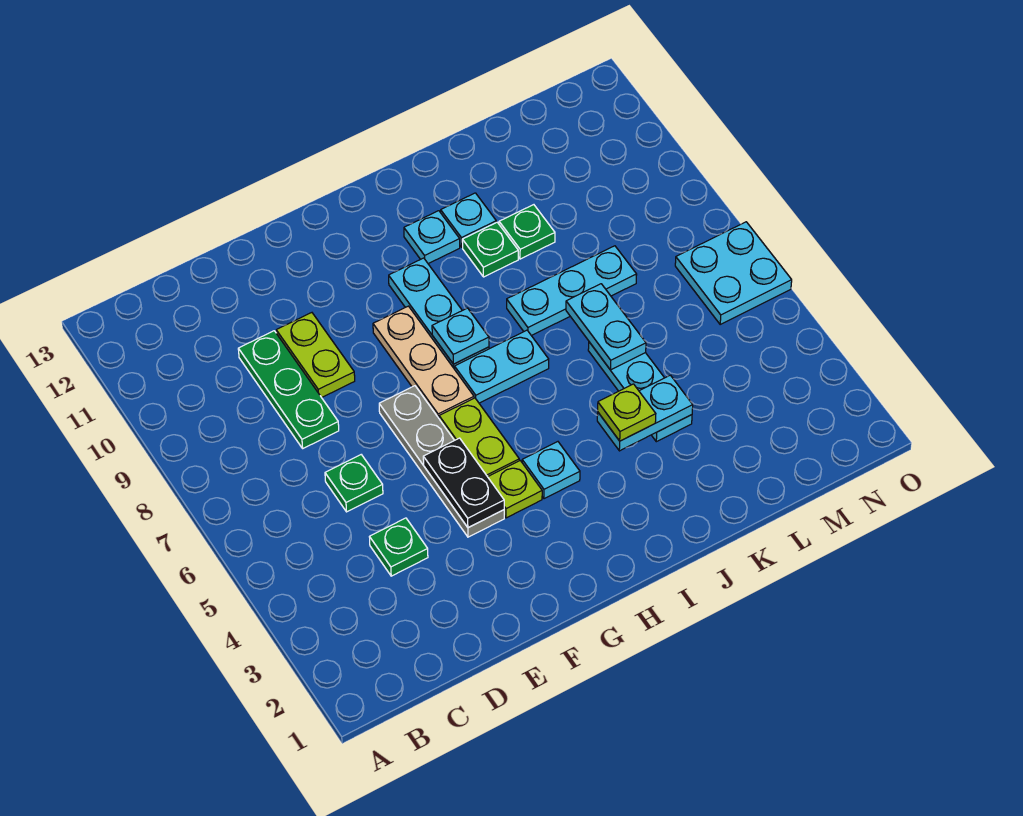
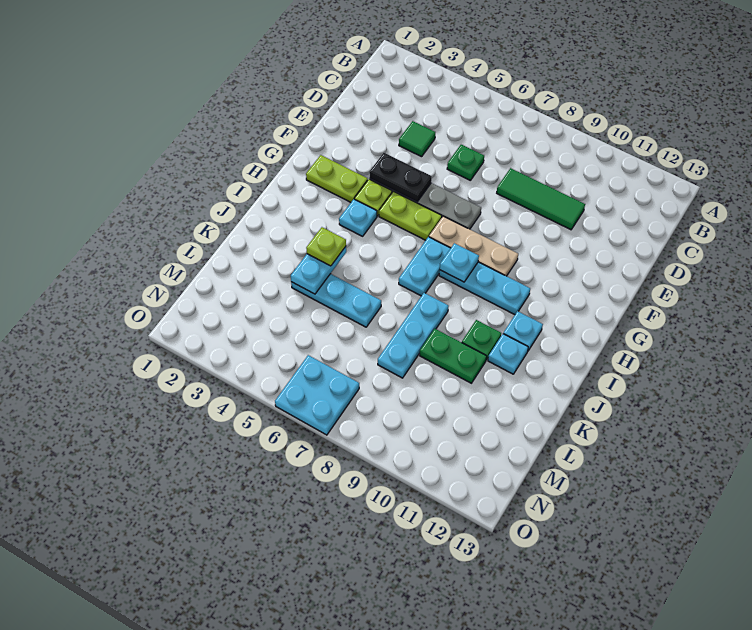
green plate D4 level 1 -> green tile D4 level 1
green plate D8:D10 level 1 -> green tile D8:D10 level 1
lime plate E9:E10 level 1 -> lime plate G2:G3 level 1
cyan plate K6:K7 level 2 -> none
green plate K10 level 1 -> green plate K9:K10 level 1

